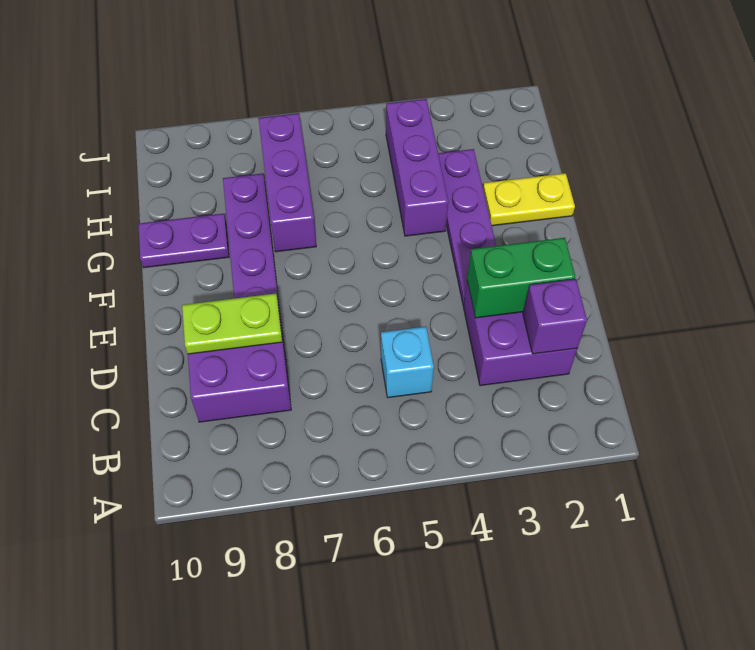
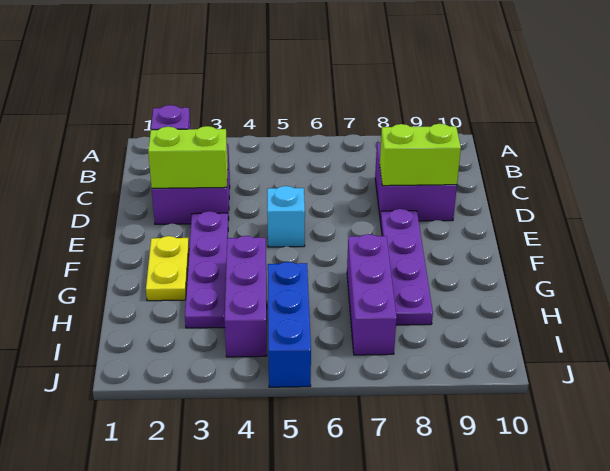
cyan brick C5 level 1 -> cyan brick E5 level 1
green brick D2:D3 level 2 -> lime brick D2:D3 level 2
lime plate D8:D9 level 2 -> lime brick D8:D9 level 2
yellow plate G1:G2 level 1 -> yellow plate F2:G2 level 1
purple plate G9:G10 level 1 -> none
none -> blue brick H5:J5 level 1

